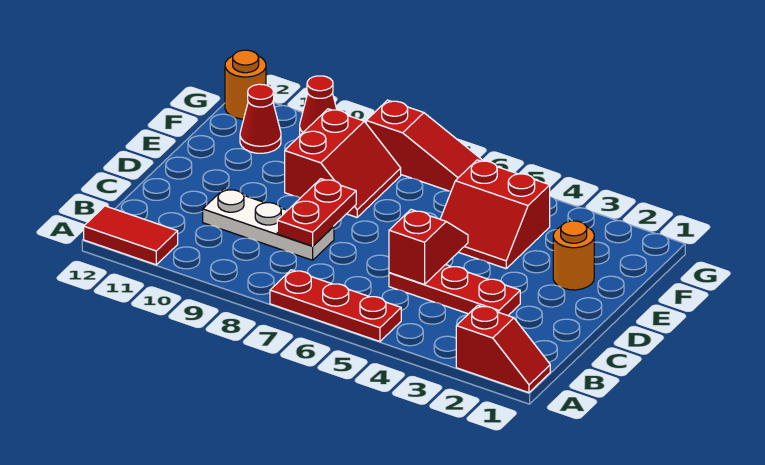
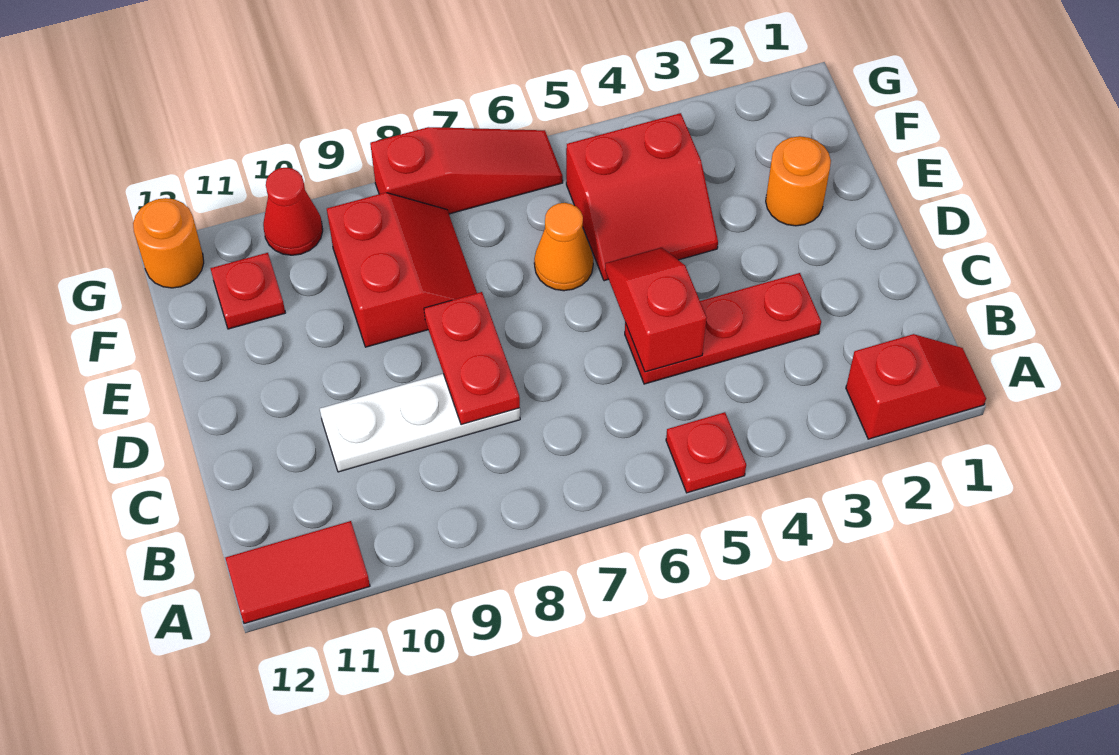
red plate A5:A7 level 1 -> red plate A5 level 1
none -> orange cone E6 level 1
red cone F11 level 1 -> red plate F11 level 1

